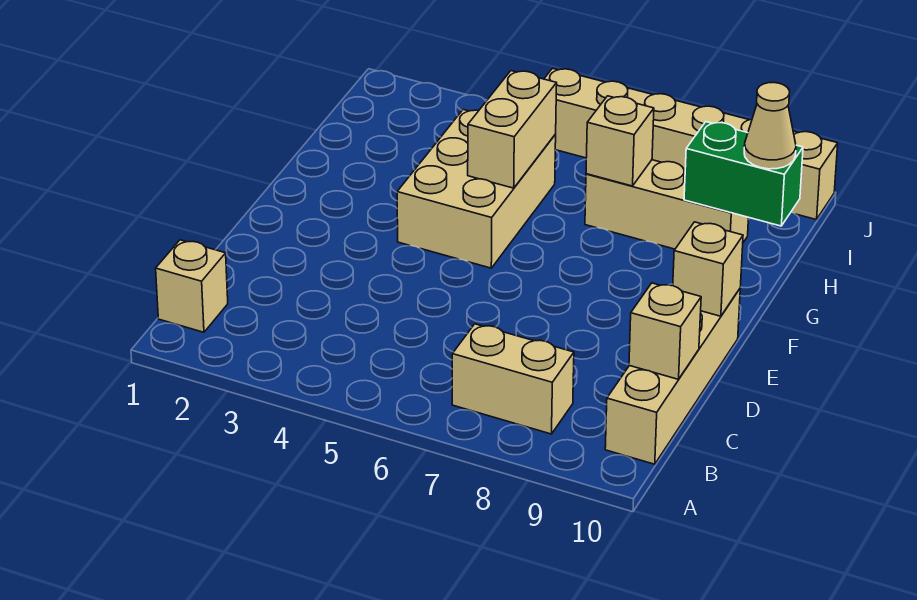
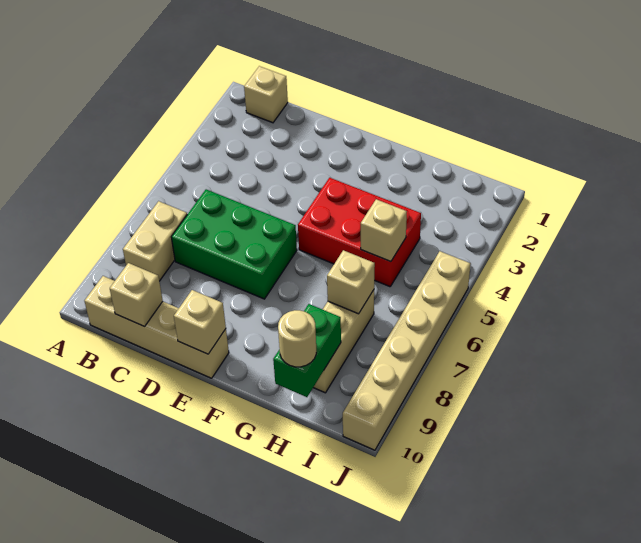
none -> green brick C6:E7 level 1
tan brick F4:H5 level 1 -> red brick F4:H5 level 1
tan brick G5:H5 level 2 -> tan brick H5 level 2
tan cone H10 level 3 -> tan round brick H10 level 3

